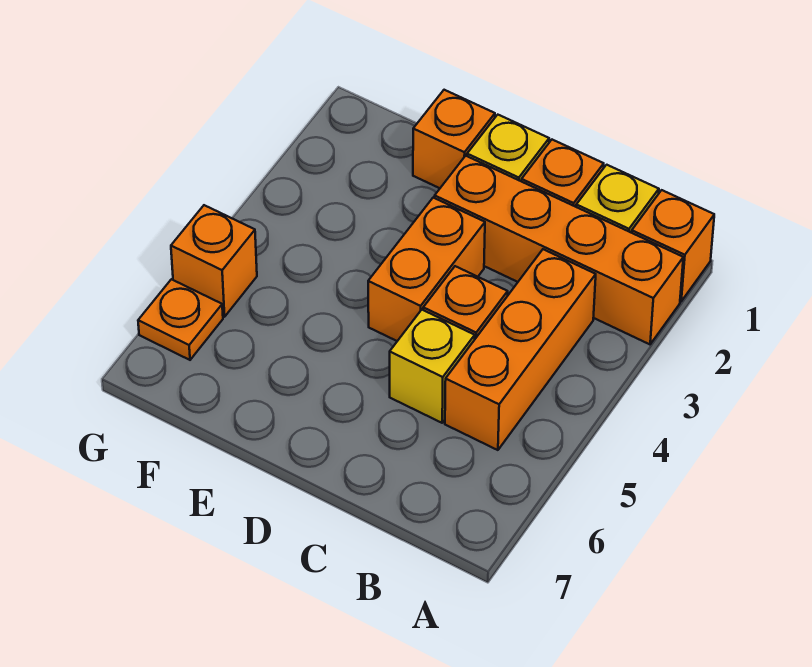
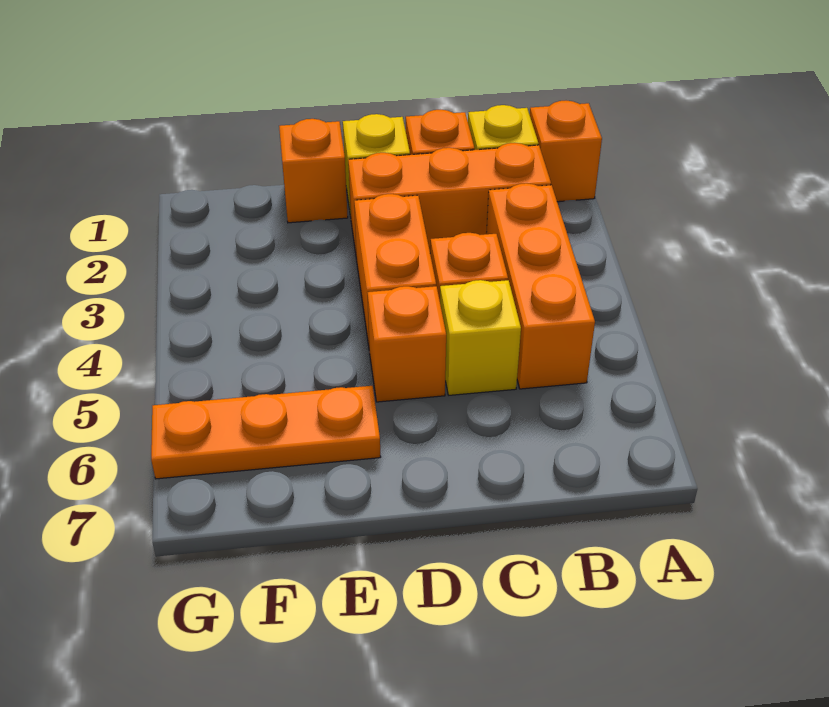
orange brick A2:D2 level 1 -> orange brick B2:D2 level 1
orange brick G5 level 1 -> orange brick D5 level 1
orange plate G6 level 1 -> orange plate E6:G6 level 1

